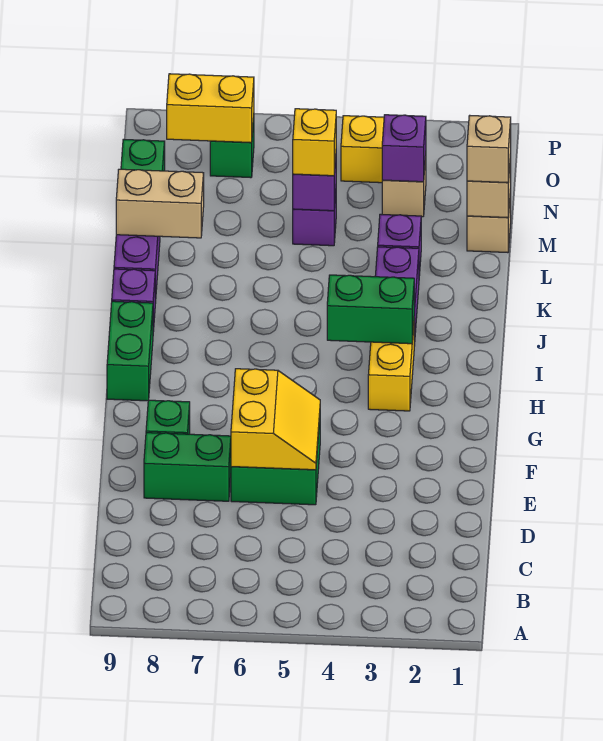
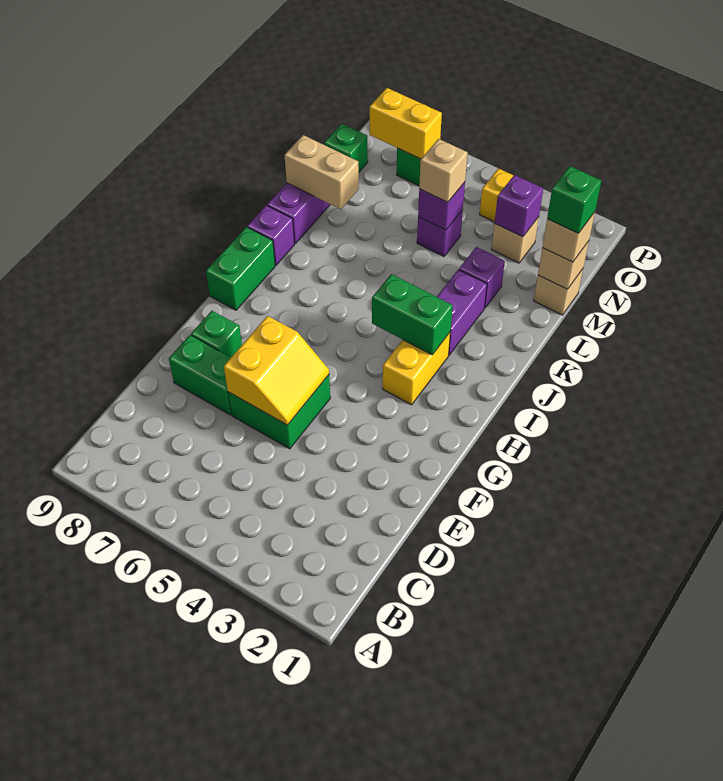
none -> green brick M1 level 4
yellow brick M5 level 3 -> tan brick M5 level 3

